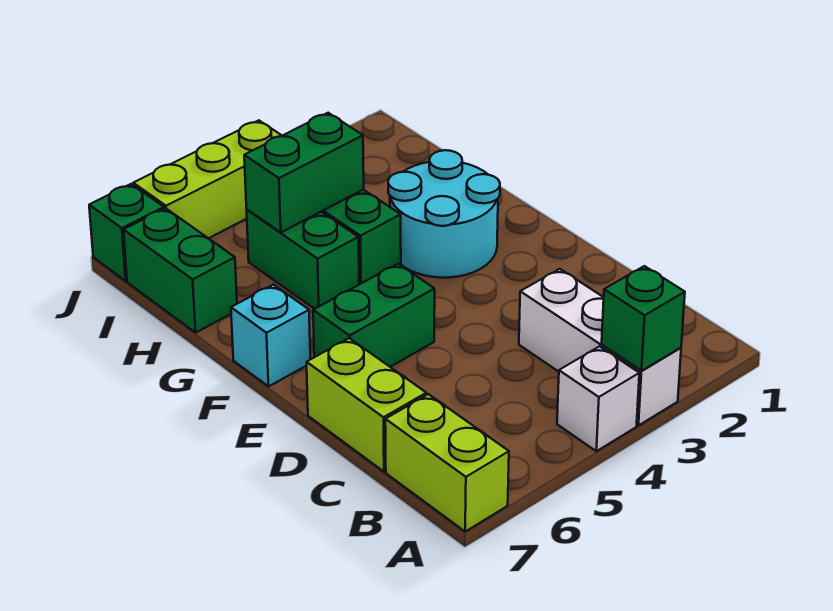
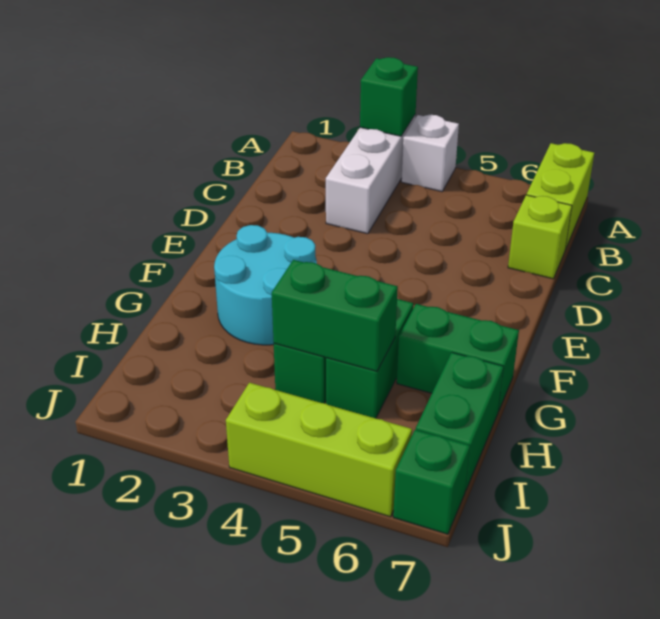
lime brick C7:D7 level 1 -> lime brick C7 level 1
green brick E5:E6 level 1 -> green brick G6:G7 level 1
cyan brick F7 level 1 -> none

